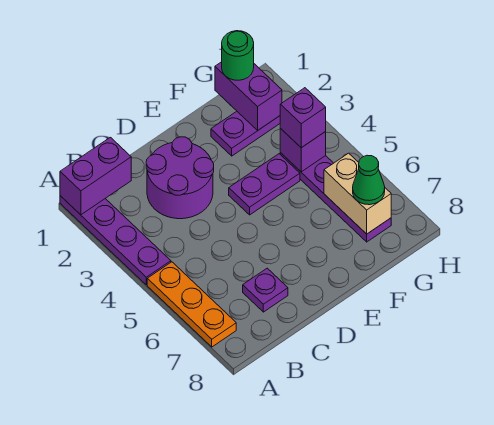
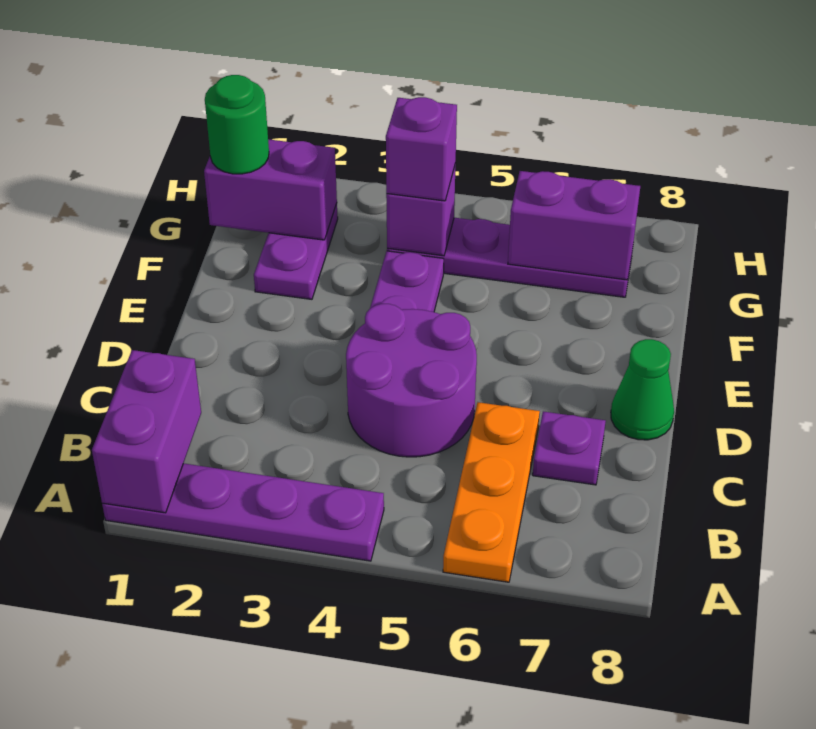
orange plate A5:A7 level 1 -> orange plate A6:C6 level 1
purple round brick C2:D3 level 1 -> purple round brick C4:D5 level 1
tan brick G6:G7 level 2 -> purple brick G6:G7 level 2
green cone G7 level 3 -> green cone D8 level 1

